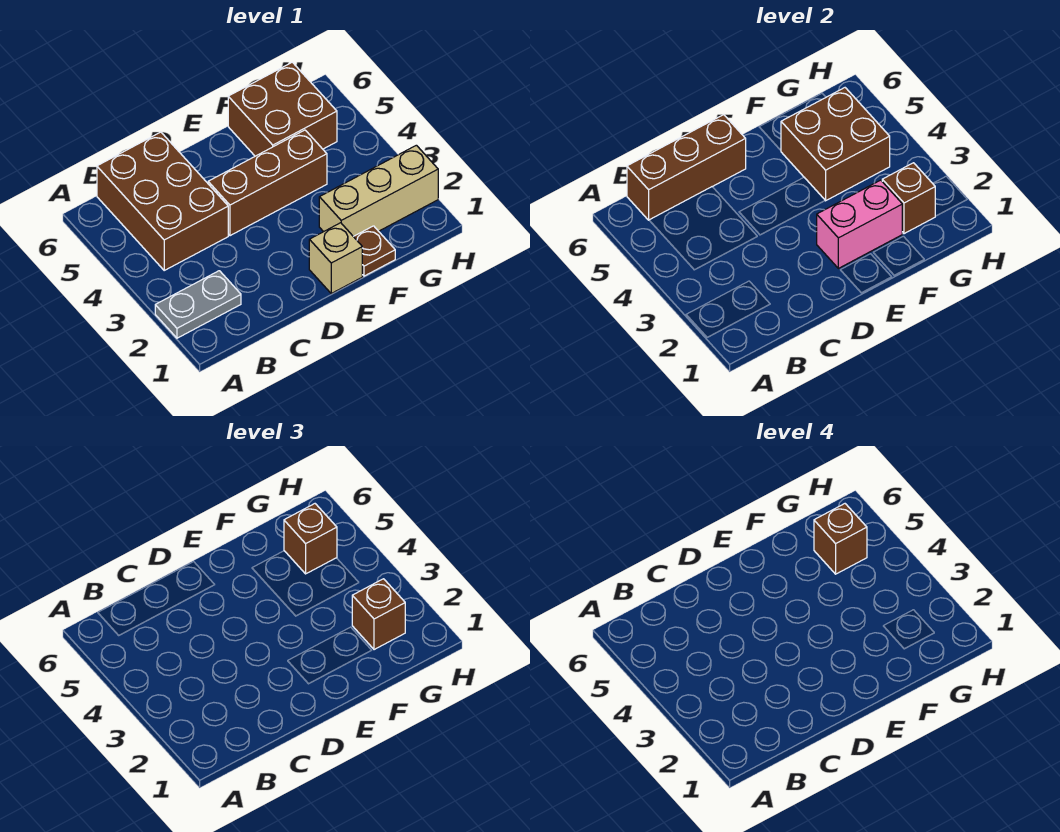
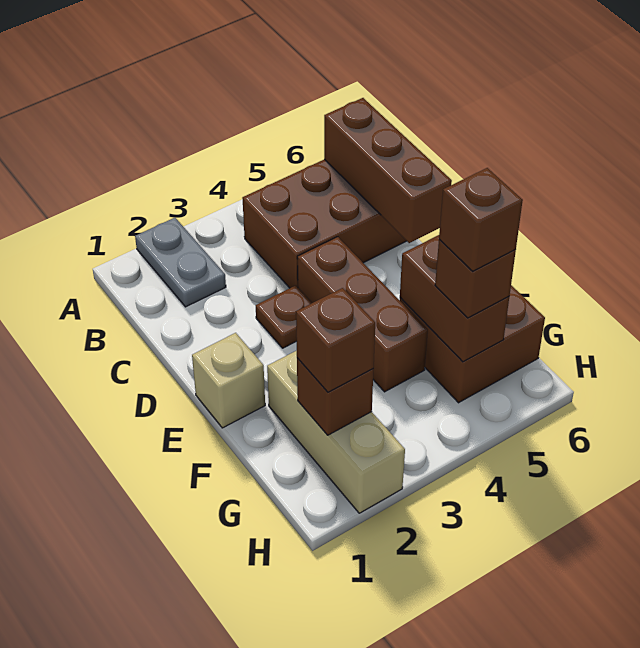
pink brick E2:F2 level 2 -> none
brown plate F1 level 1 -> brown plate D3 level 1
brown brick F4:G5 level 2 -> brown brick F5:G5 level 2

